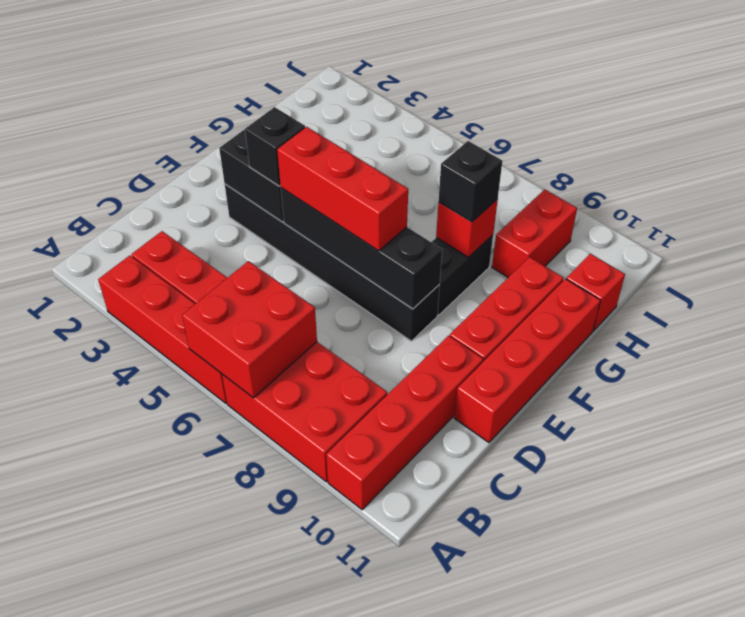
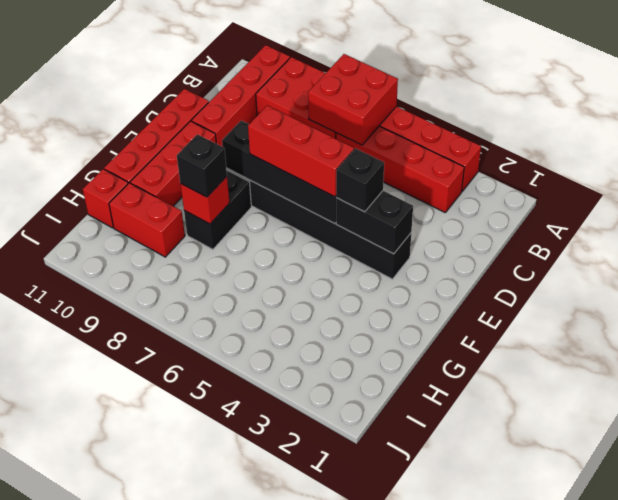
red brick H9:I9 level 1 -> red brick H9:H10 level 1

